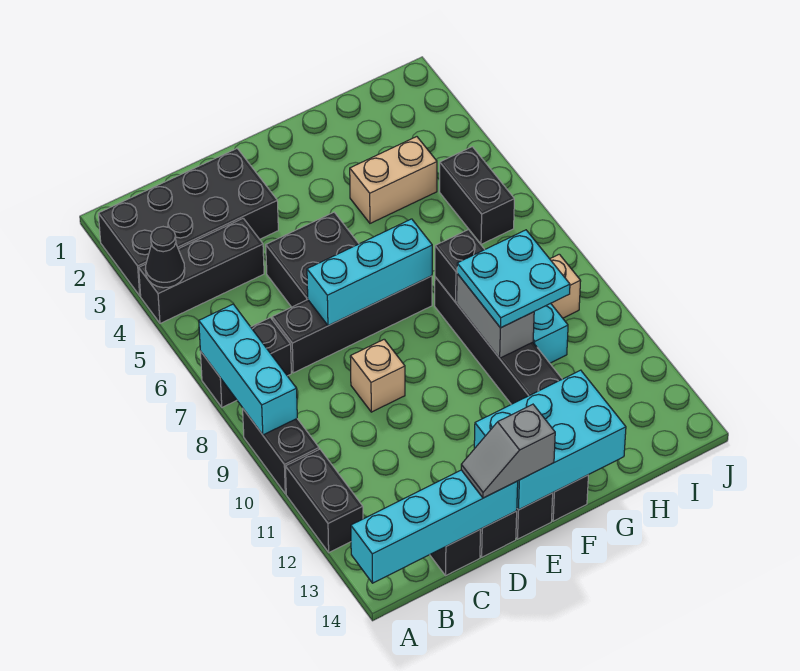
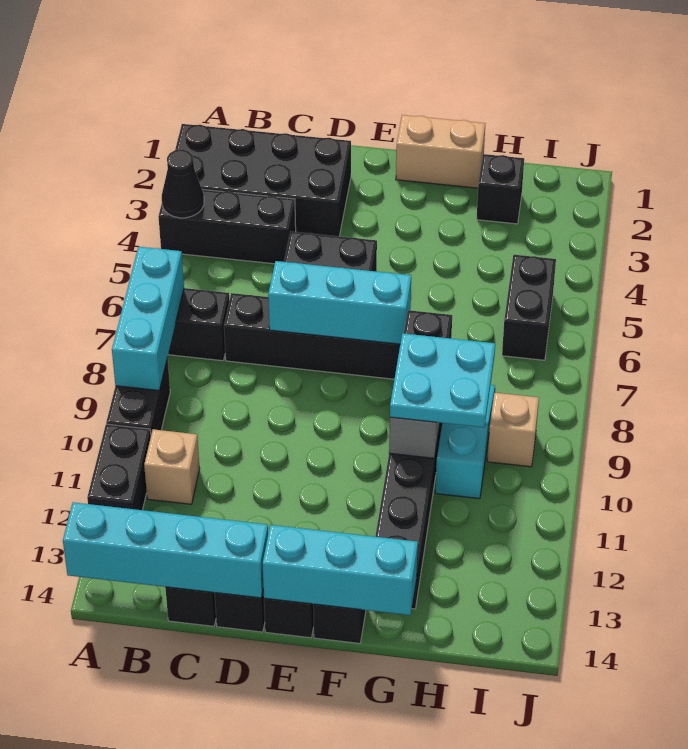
tan brick D9 level 1 -> tan brick B11 level 1
grey slope D14:E14 level 3 top E -> none
cyan brick E13:G14 level 2 -> cyan brick E14:G14 level 2
tan brick G4:H4 level 1 -> tan brick F1:G1 level 1
none -> black brick H2 level 1

